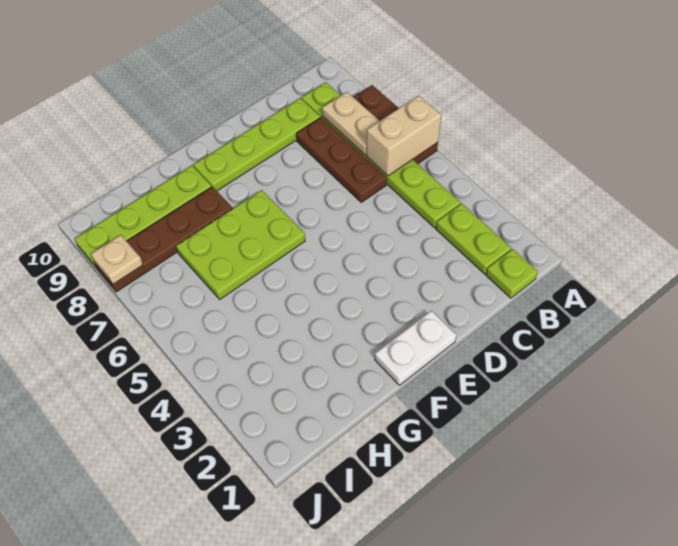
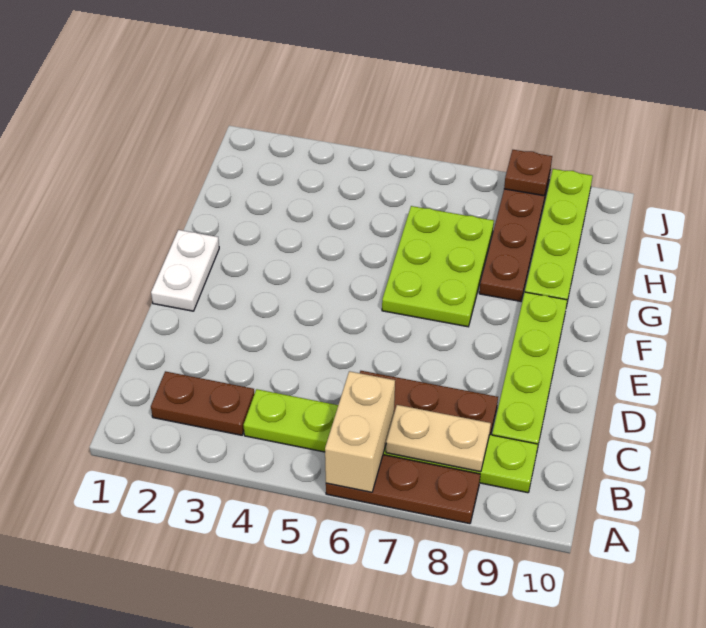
lime plate B1 level 1 -> none
lime plate B2:B3 level 1 -> brown plate B2:B3 level 1
tan plate J8 level 2 -> brown plate J8 level 2

